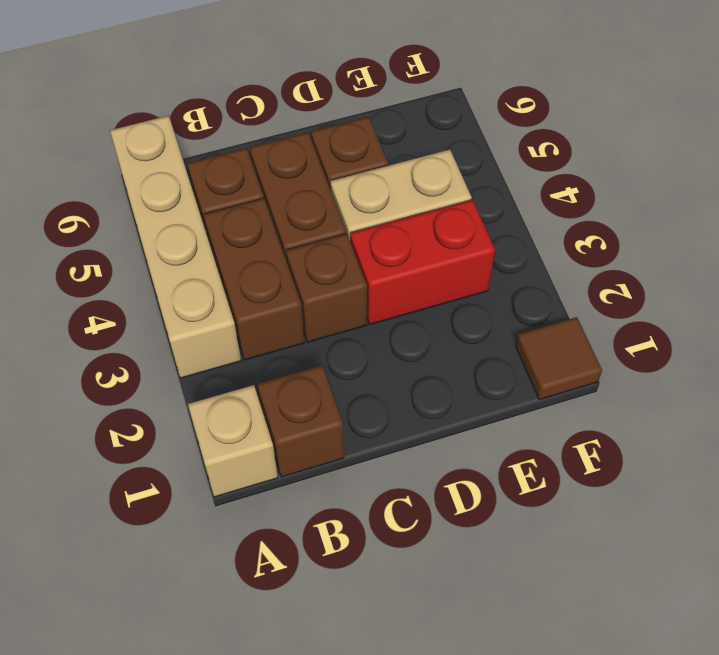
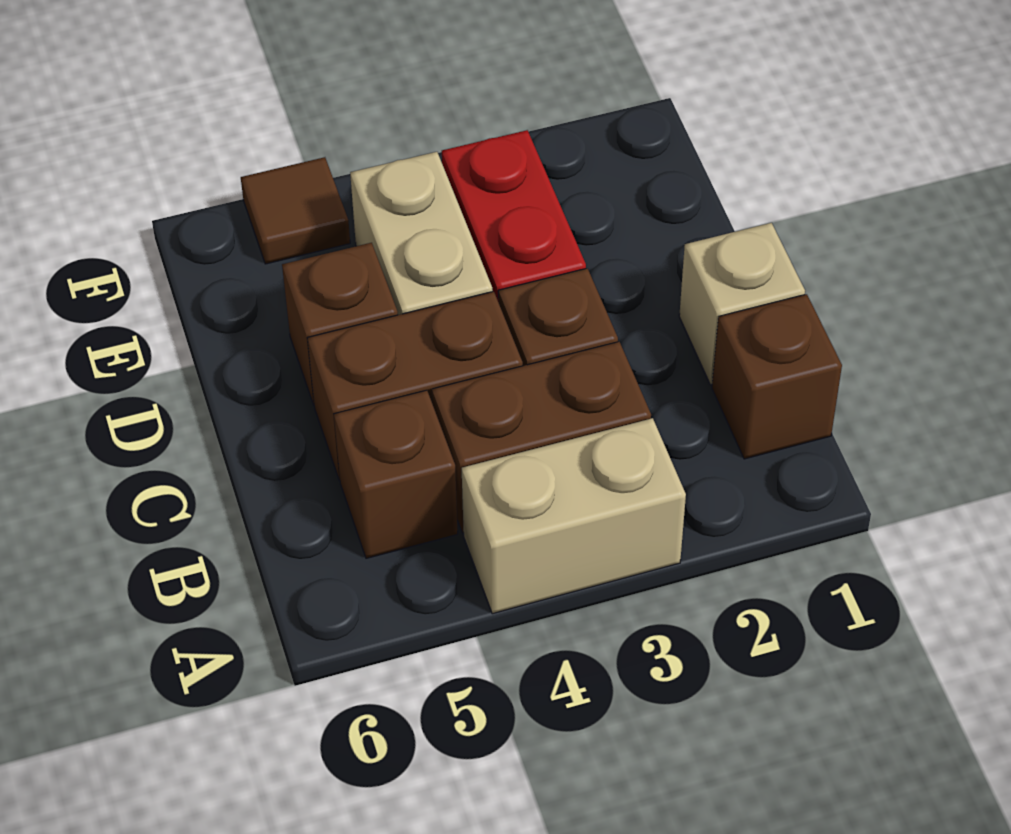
tan brick A1 level 1 -> tan brick C1 level 1
tan brick A3:A6 level 1 -> tan brick A3:A4 level 1
brown tile F1 level 1 -> brown tile F5 level 1

